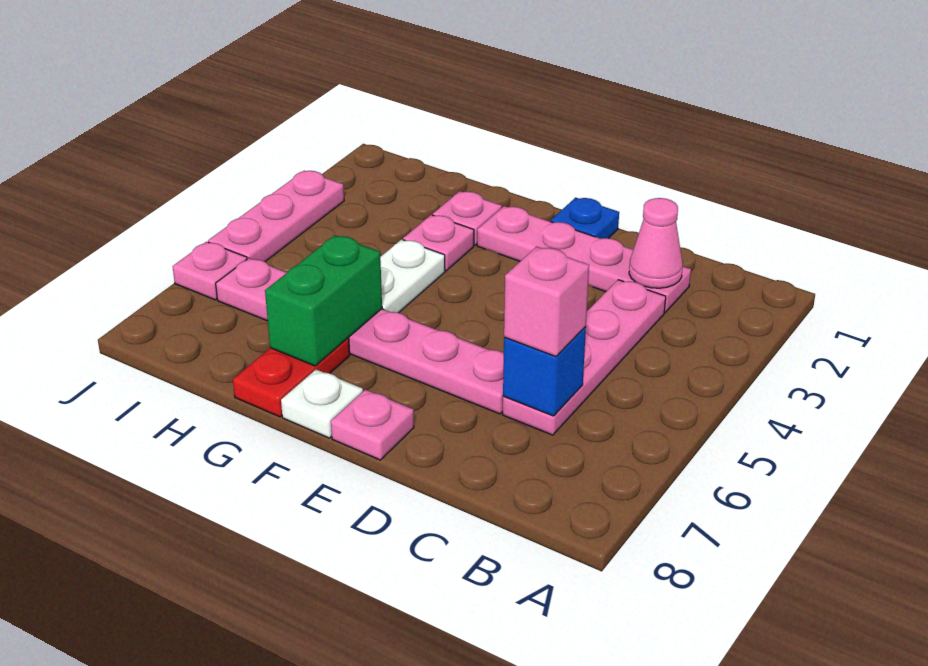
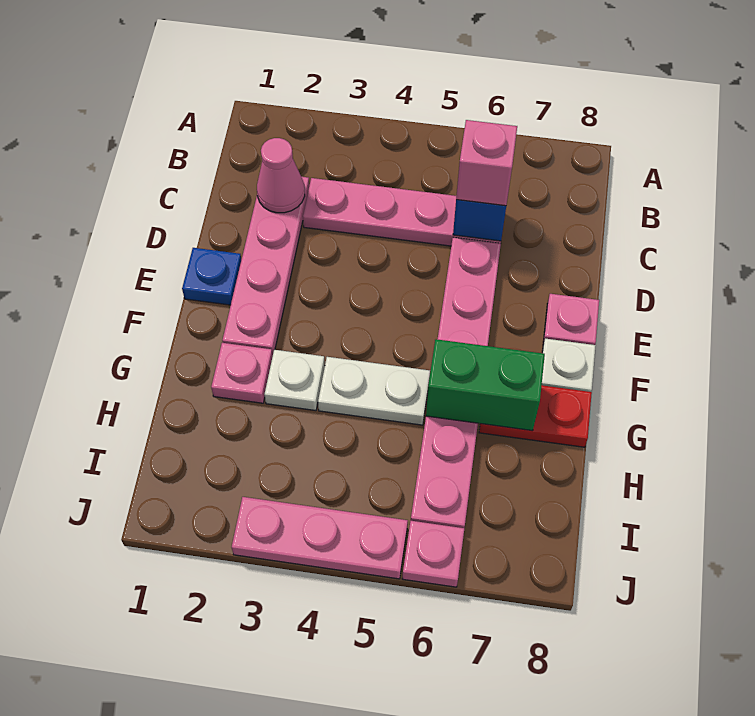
pink plate G3 level 1 -> white plate G3 level 1

